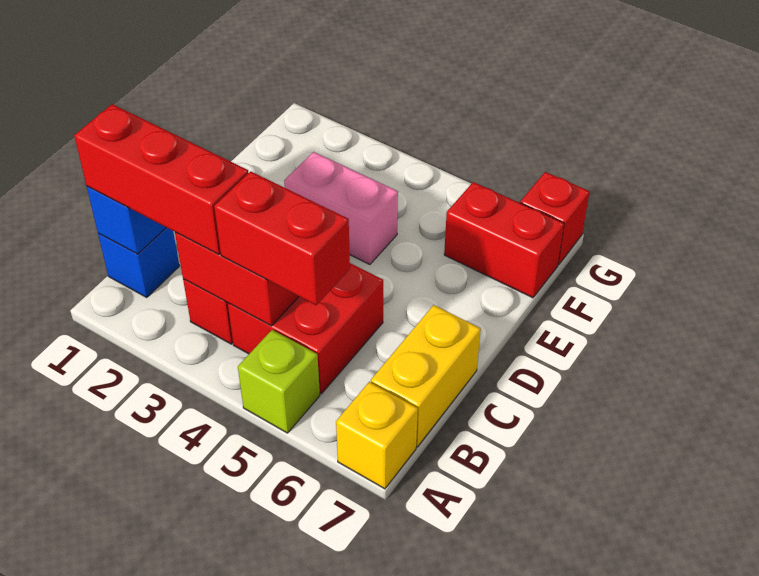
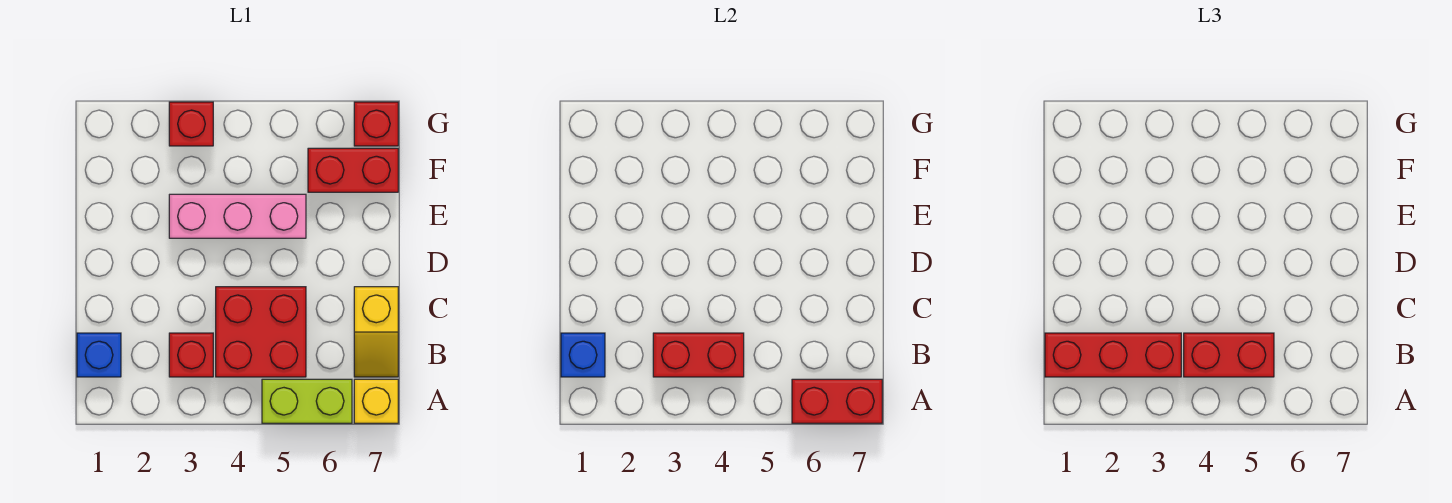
lime brick A5 level 1 -> lime brick A5:A6 level 1
none -> red brick A6:A7 level 2
yellow brick B7:C7 level 1 -> yellow slope B7:C7 level 1 top C
pink brick E3:E4 level 1 -> pink brick E3:E5 level 1
none -> red brick G3 level 1

